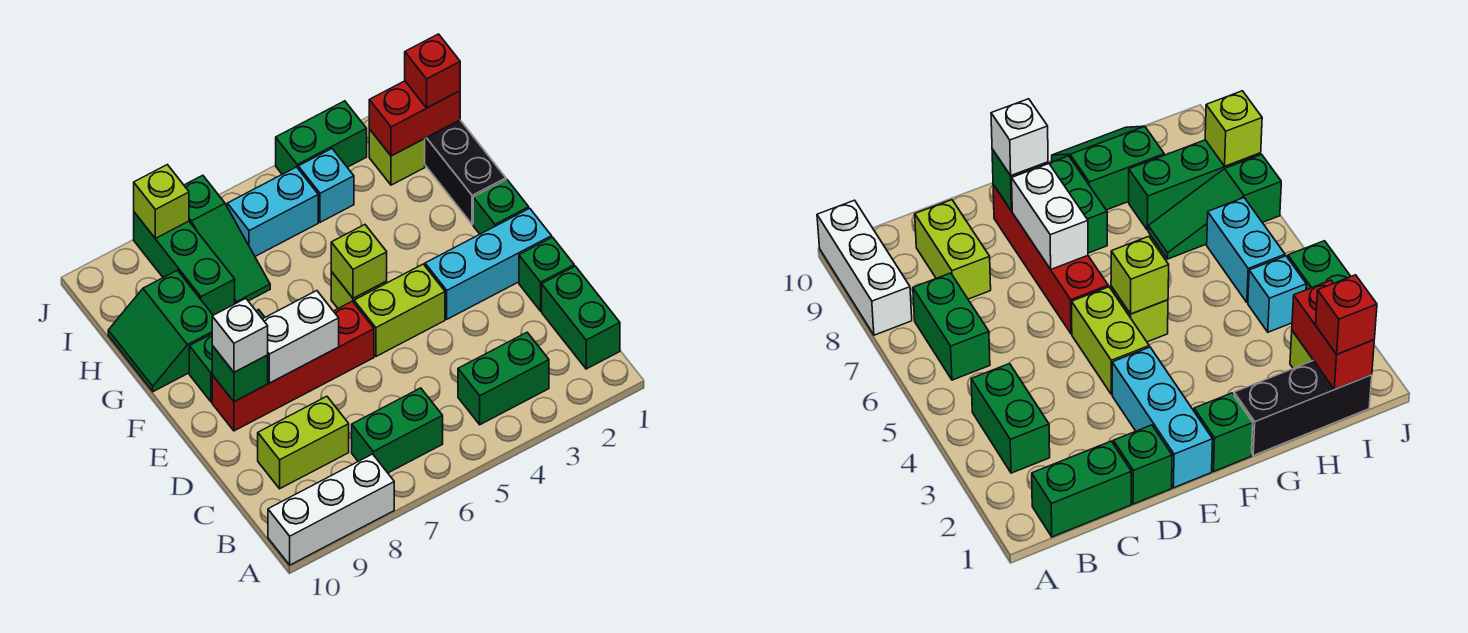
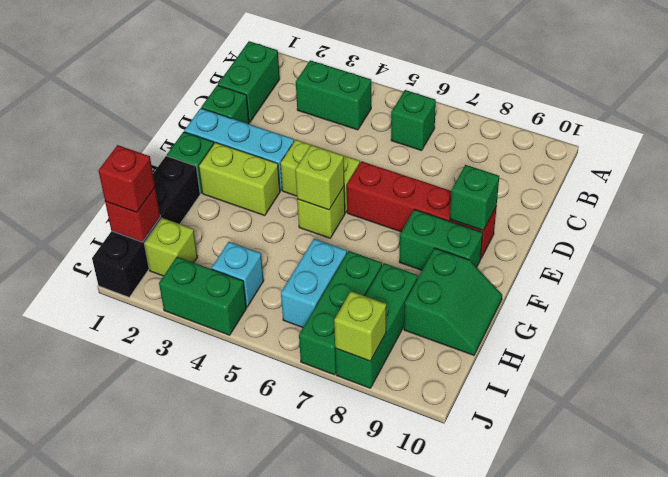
white brick A8:A10 level 1 -> none
green brick B6:B7 level 1 -> green brick B6 level 1
lime brick C8:C9 level 1 -> lime brick F2:F3 level 1
white brick E7:E8 level 2 -> none
white brick E9 level 3 -> none
black brick G1:I1 level 1 -> black brick G1:J1 level 1
green slope H7:J7 level 1 top J -> green brick H7:J7 level 1
red brick I1:I2 level 2 -> red brick I1 level 2
cyan brick I5:I6 level 1 -> cyan brick H6:I6 level 1

